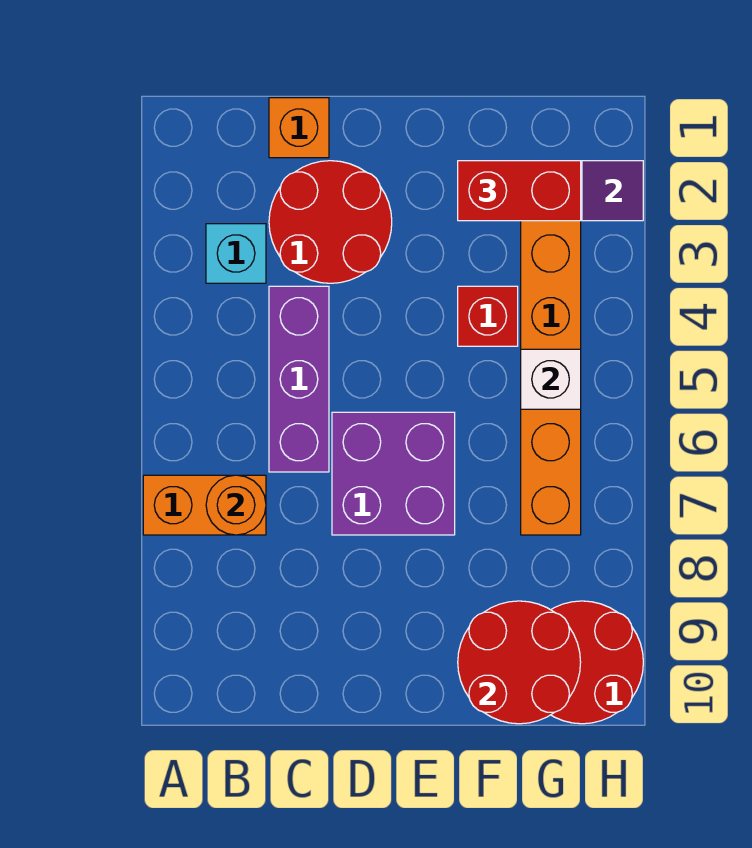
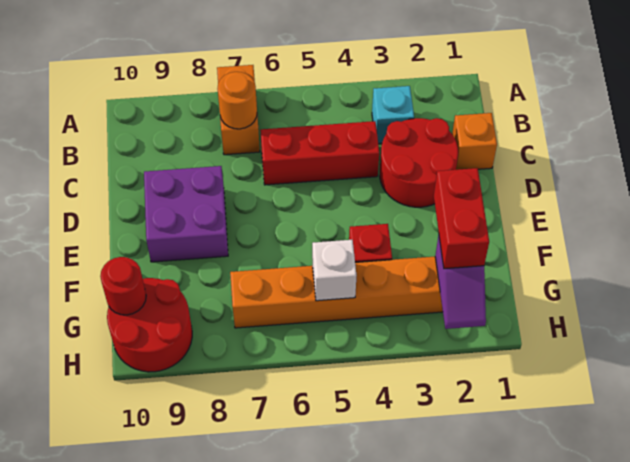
purple brick C4:C6 level 1 -> red brick C4:C6 level 1
purple brick D6:E7 level 1 -> purple brick D8:E9 level 1
red round brick F9:G10 level 2 -> red round brick G10 level 2

